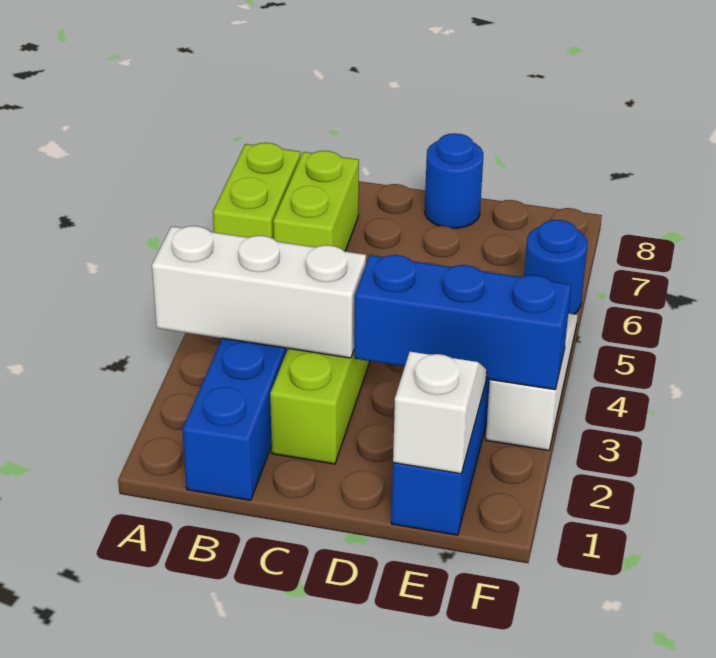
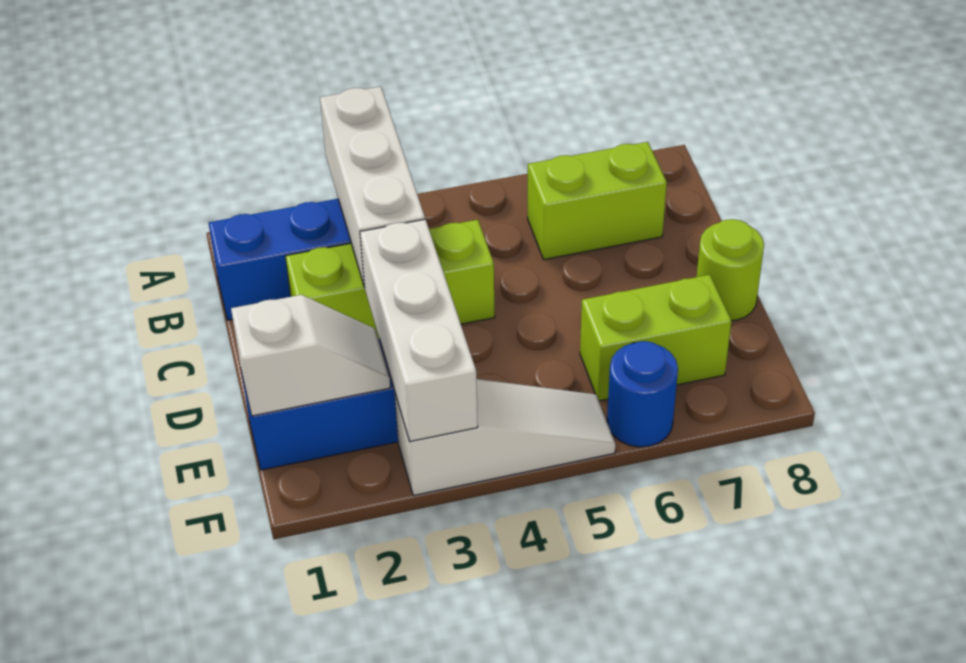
lime brick A6:A7 level 1 -> lime brick E6:E7 level 1
blue brick D3:F3 level 2 -> white brick D3:F3 level 2
blue round brick D8 level 1 -> lime round brick D8 level 1

